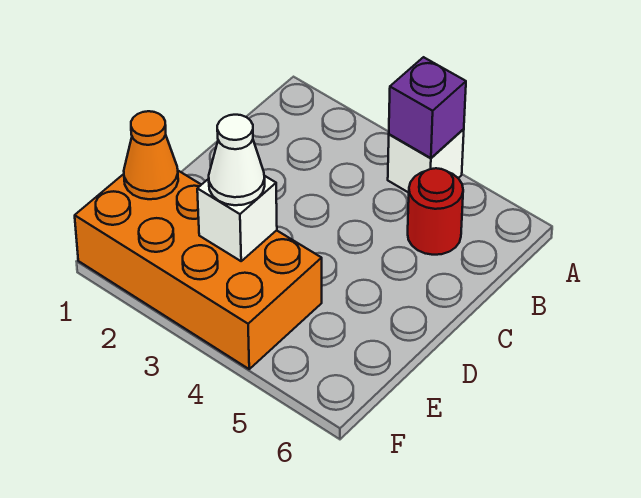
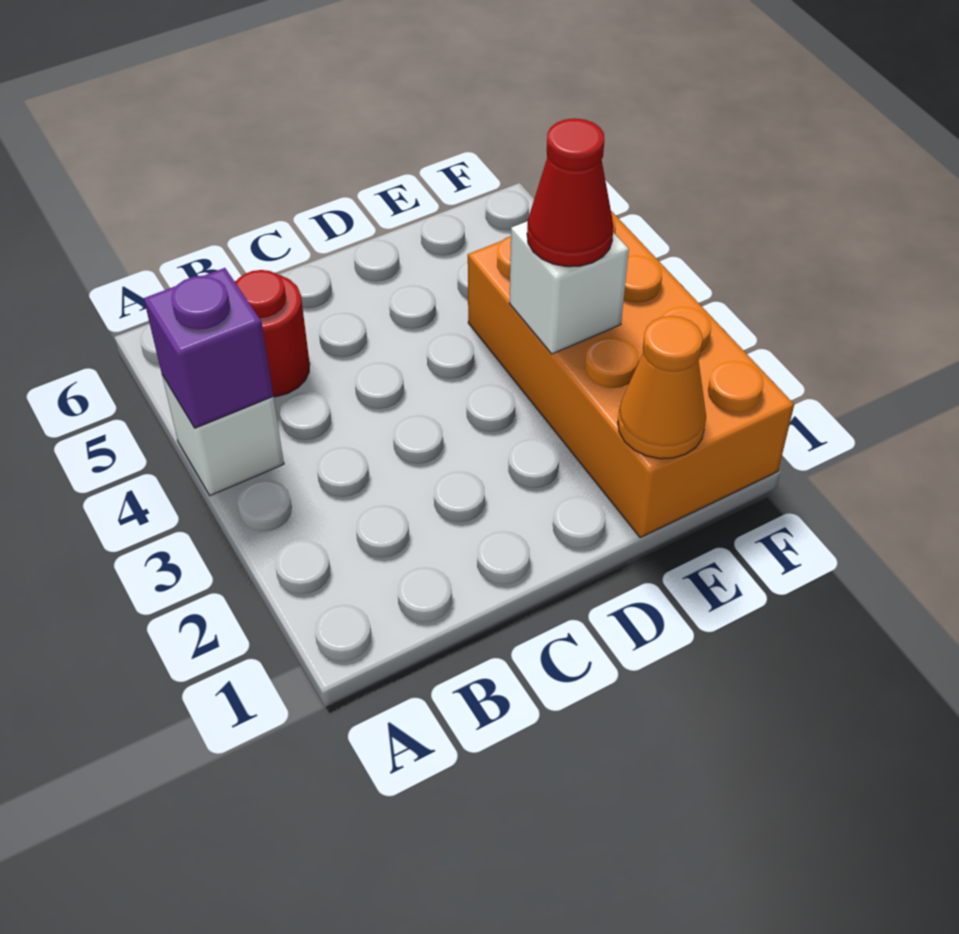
white cone E3 level 3 -> red cone E3 level 3

